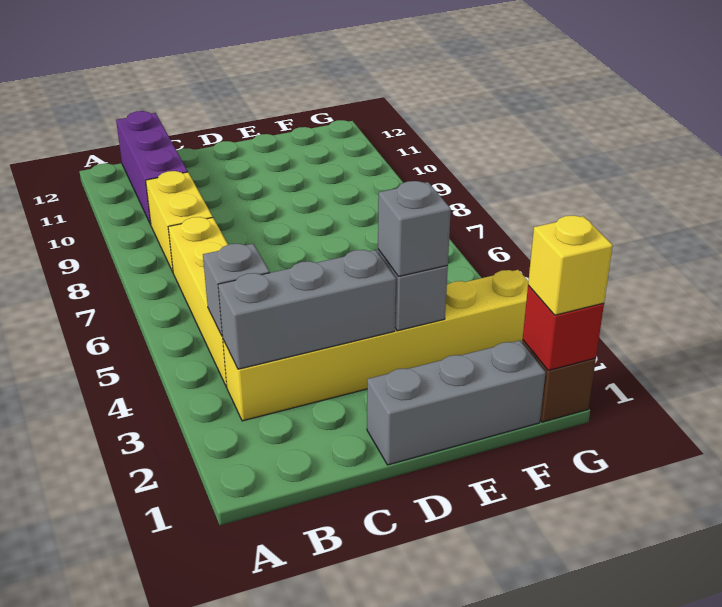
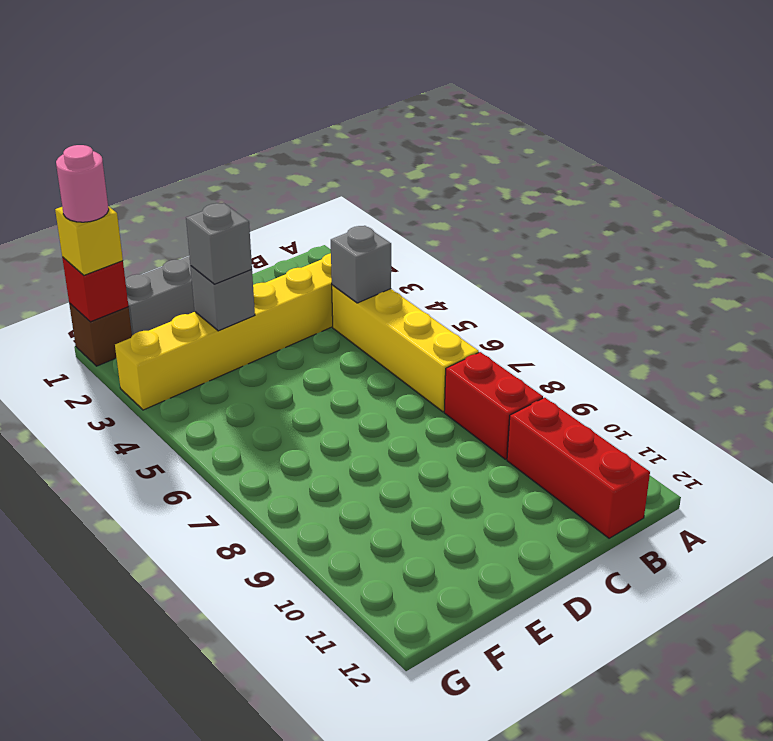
grey brick B3:D3 level 2 -> none
yellow brick B8:B9 level 1 -> red brick B8:B9 level 1
purple brick B10:B12 level 1 -> red brick B10:B12 level 1
none -> pink round brick G1 level 4

